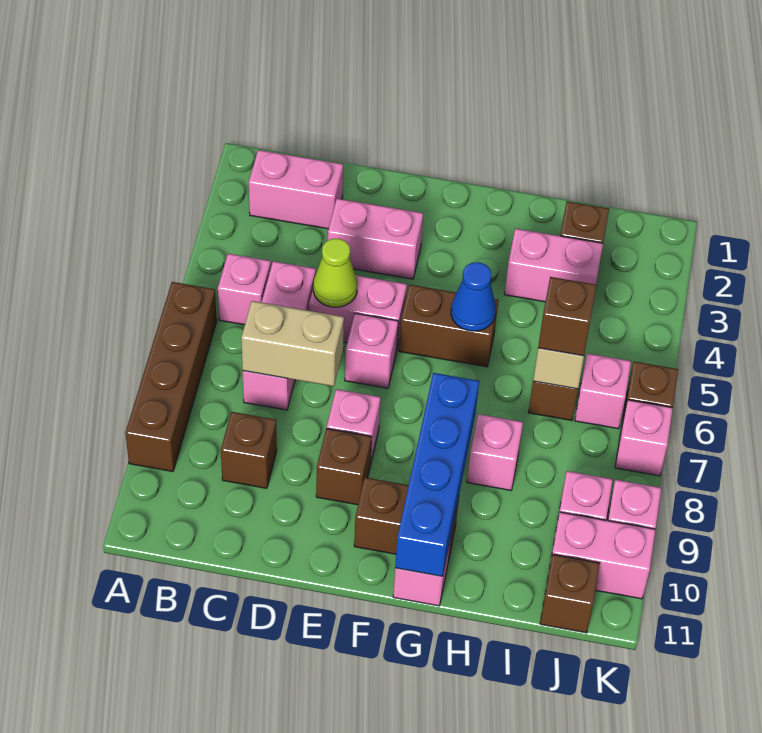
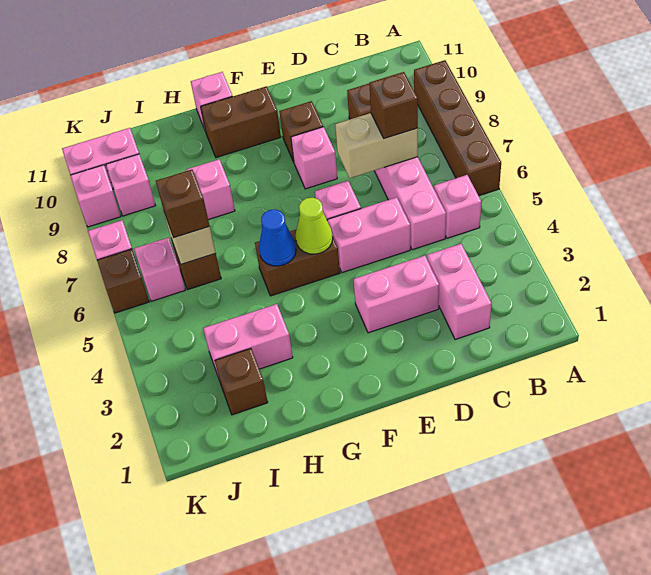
pink brick B2:C2 level 1 -> pink brick C2:C3 level 1
lime cone D5 level 2 -> lime cone F5 level 2
blue brick G8:G11 level 2 -> none
brown brick J11 level 1 -> brown brick C7 level 3

